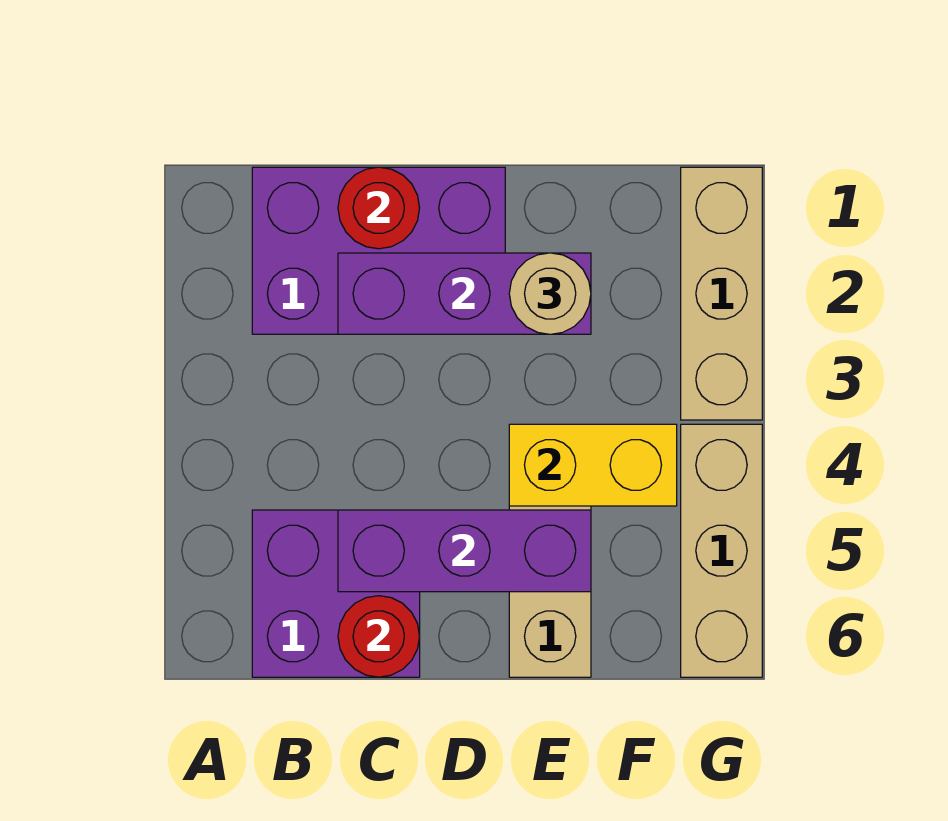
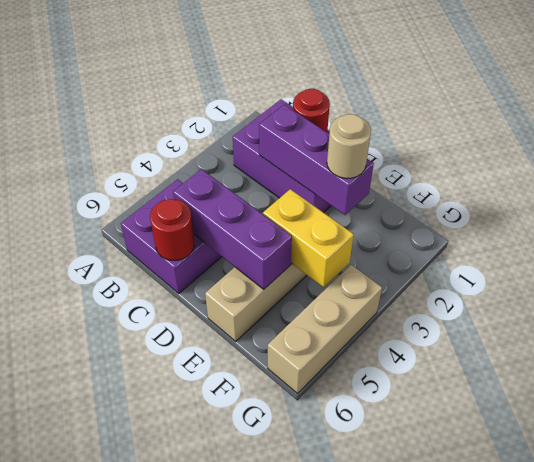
tan brick G1:G3 level 1 -> none

